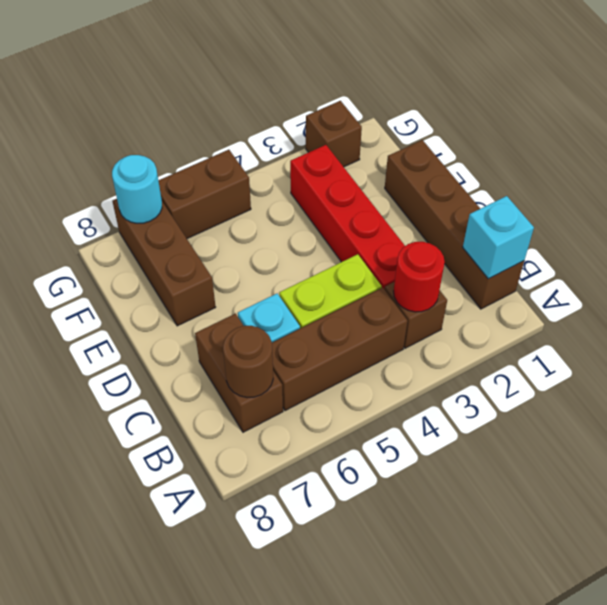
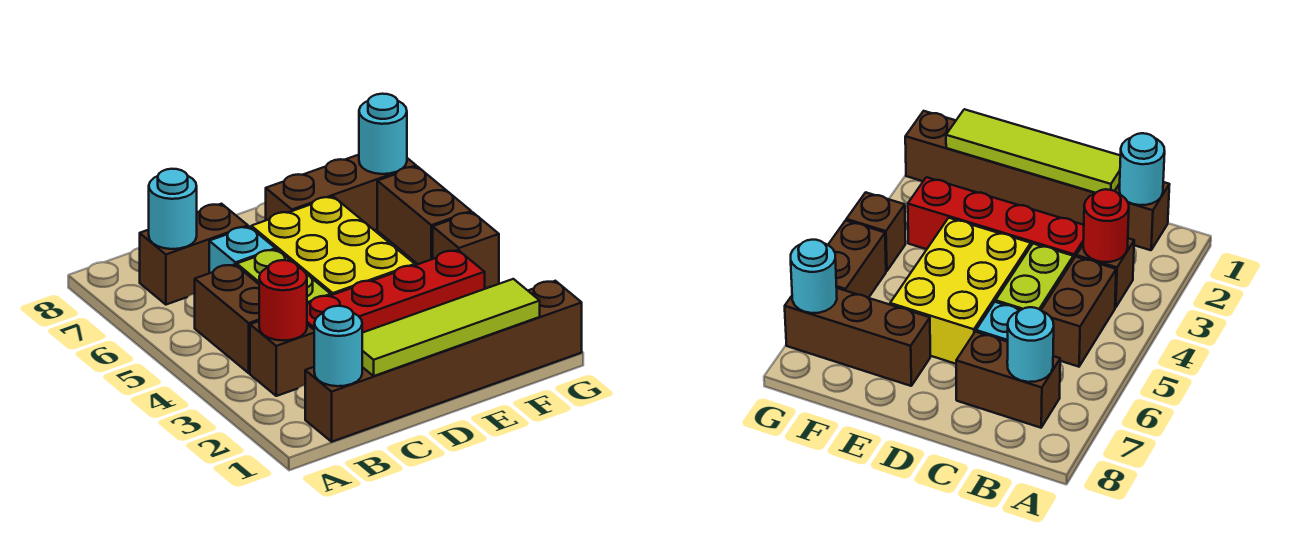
brown brick B1:E1 level 1 -> brown brick B1:G1 level 1
cyan brick B1 level 2 -> cyan round brick B1 level 2
brown brick B4:B6 level 1 -> brown brick B4:B5 level 1
brown round brick B7 level 2 -> cyan round brick B7 level 2
none -> lime tile C1:F1 level 2
none -> yellow brick D4:E6 level 1
brown brick G2 level 1 -> brown brick G4 level 1

